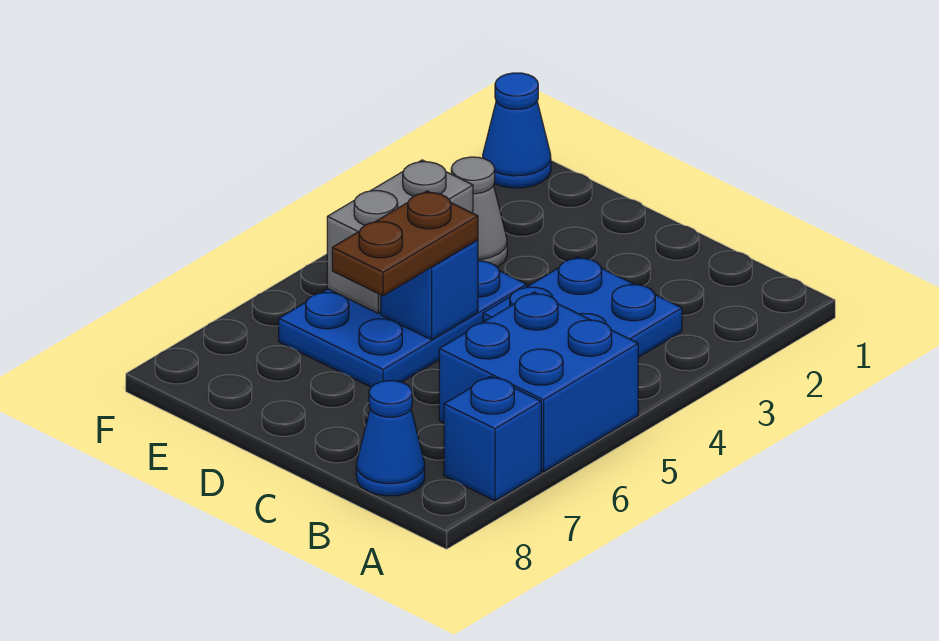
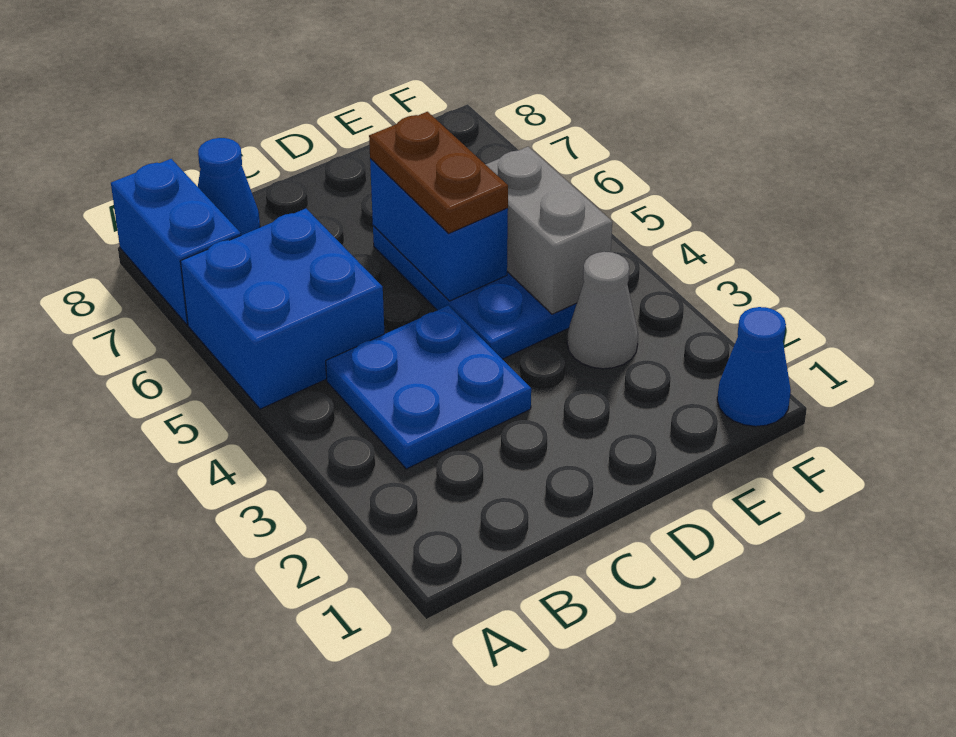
blue brick A7 level 1 -> blue brick A7:A8 level 1
blue brick D5 level 2 -> blue brick D5:D6 level 2

